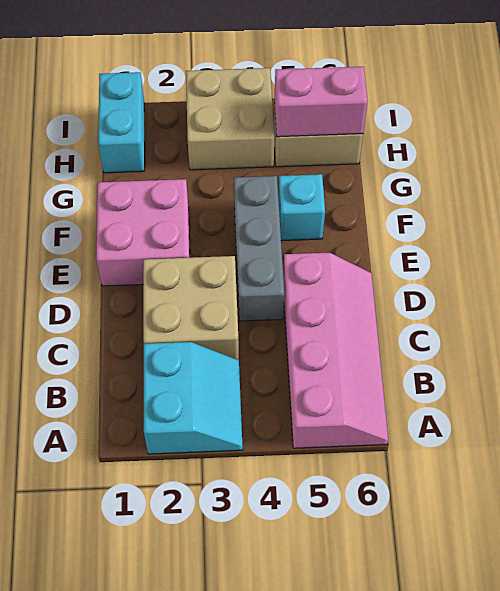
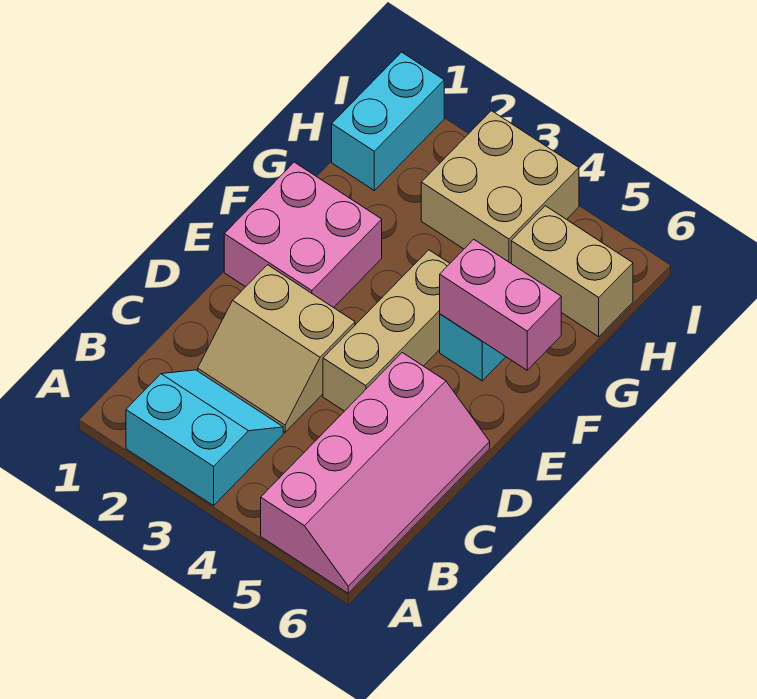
cyan slope A2:B3 level 1 top 2 -> cyan slope A2:B3 level 1 top A
tan brick C2:D3 level 1 -> tan slope C2:D3 level 1 top D
grey brick D4:F4 level 1 -> tan brick D4:F4 level 1
pink brick H5:H6 level 2 -> pink brick F5:F6 level 2

